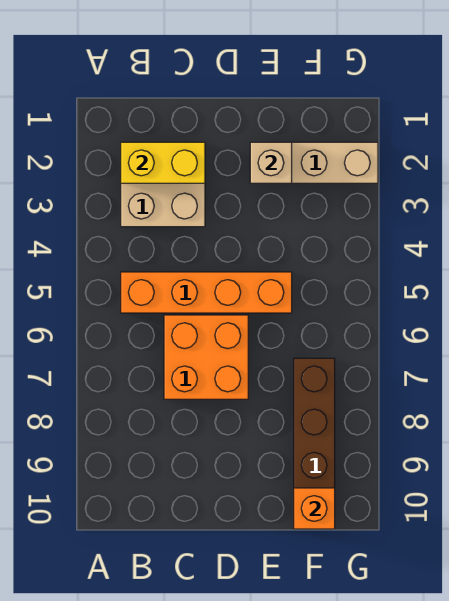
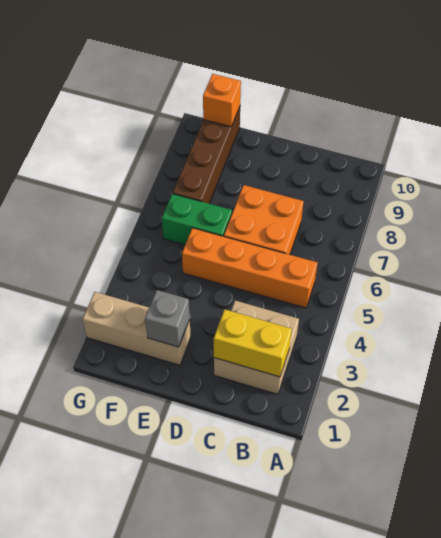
tan brick E2 level 2 -> grey brick E2 level 2
none -> green brick E6:F6 level 1

